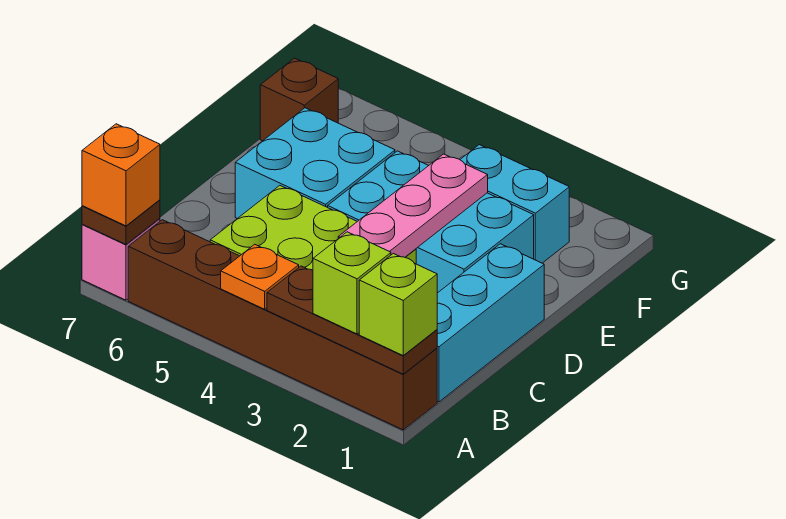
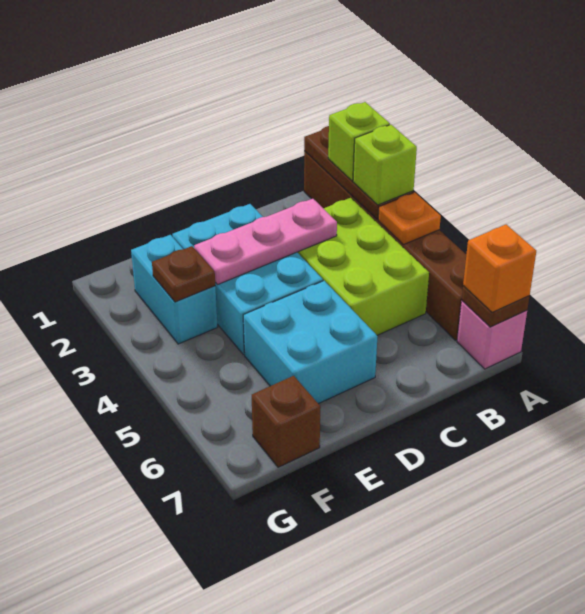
lime brick A1 level 3 -> lime brick A3 level 3
cyan brick B1:D1 level 1 -> none
none -> brown plate F3 level 2

